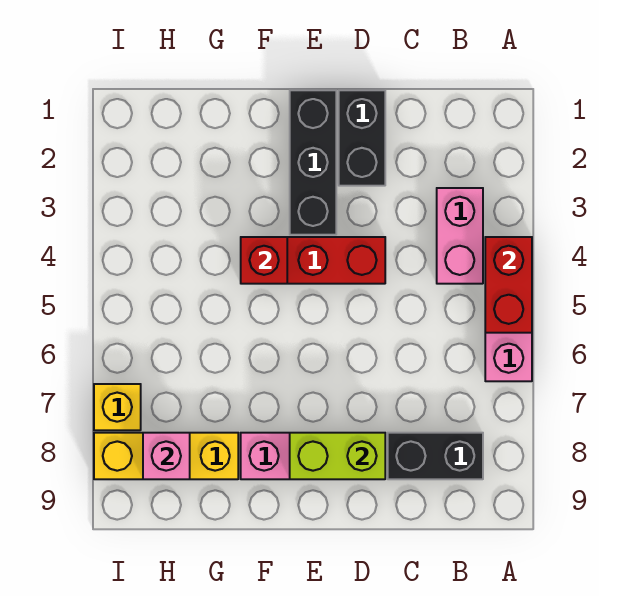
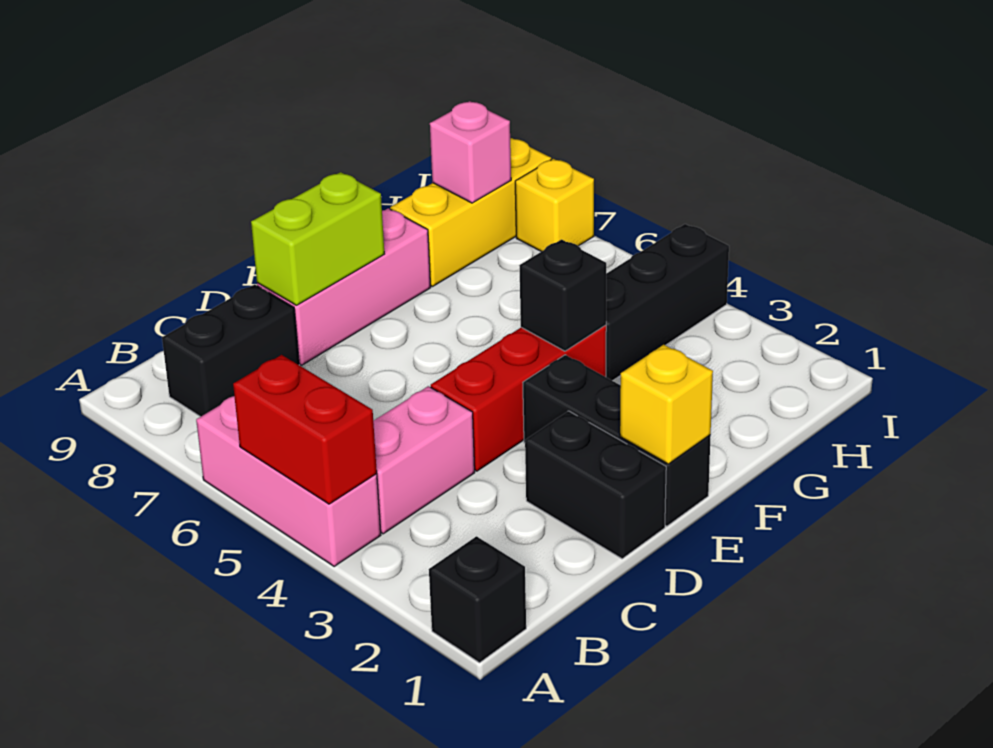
none -> black brick A1 level 1
pink brick B3:B4 level 1 -> pink brick B4:C4 level 1
none -> yellow brick E1 level 2
red brick F4 level 2 -> black brick F4 level 2
none -> black brick G4:I4 level 1

